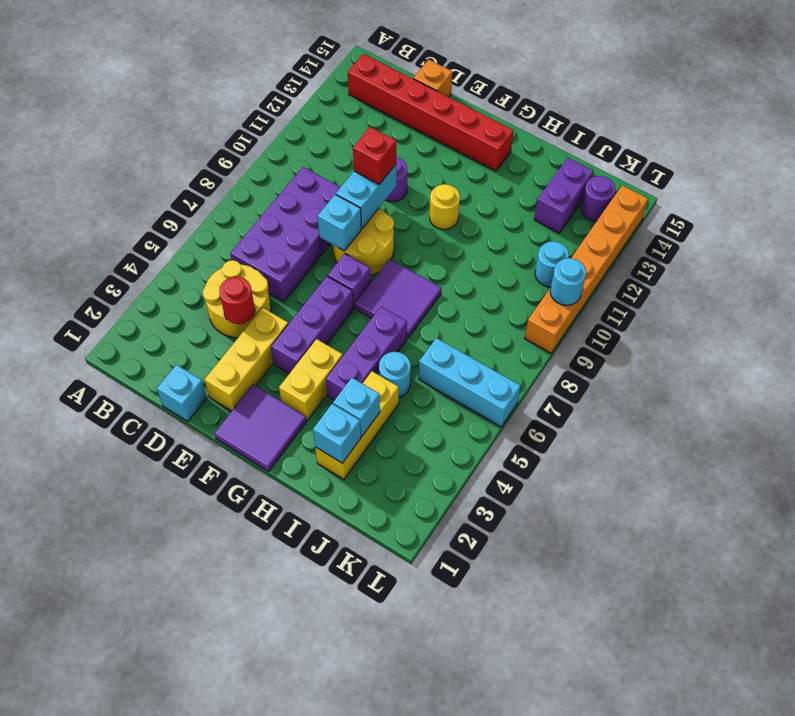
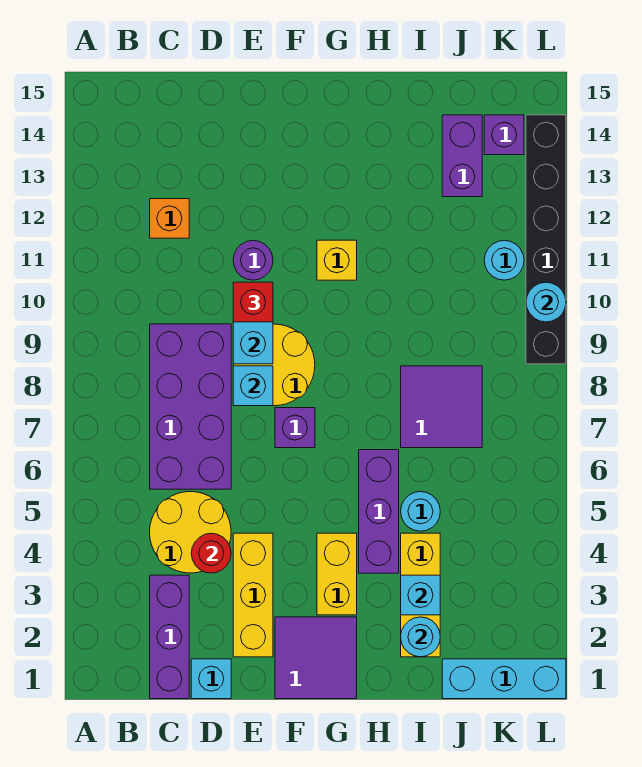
red brick B14:G14 level 1 -> none
orange brick D15 level 1 -> orange brick C12 level 1
purple brick F4:F6 level 1 -> purple brick C1:C3 level 1
purple tile G7:H8 level 1 -> purple tile I7:J8 level 1
yellow round brick G11 level 1 -> yellow brick G11 level 1
cyan brick I2 level 2 -> cyan round brick I2 level 2
cyan brick J6:L6 level 1 -> cyan brick J1:L1 level 1
purple round brick K14 level 1 -> purple brick K14 level 1
orange brick L9:L14 level 1 -> black brick L9:L14 level 1

